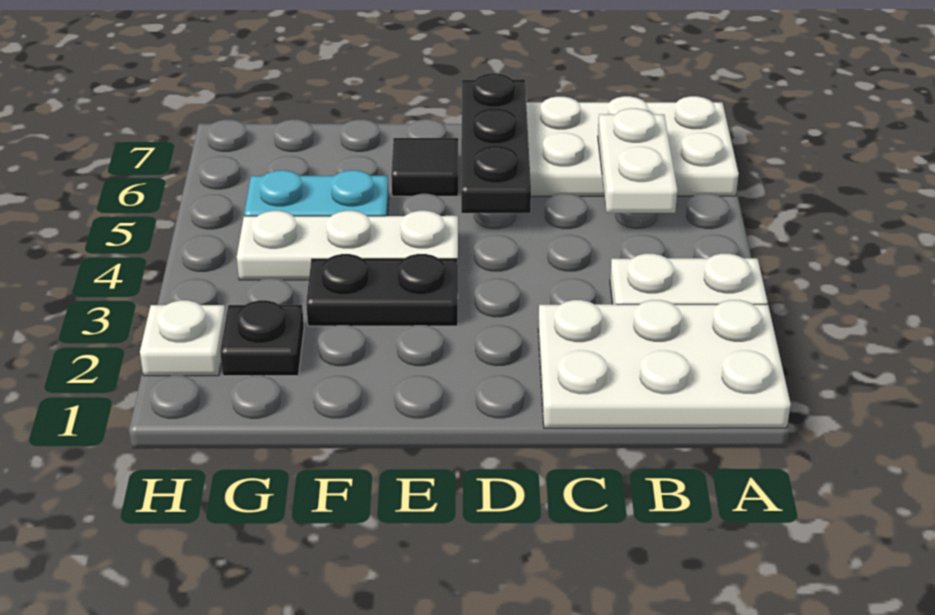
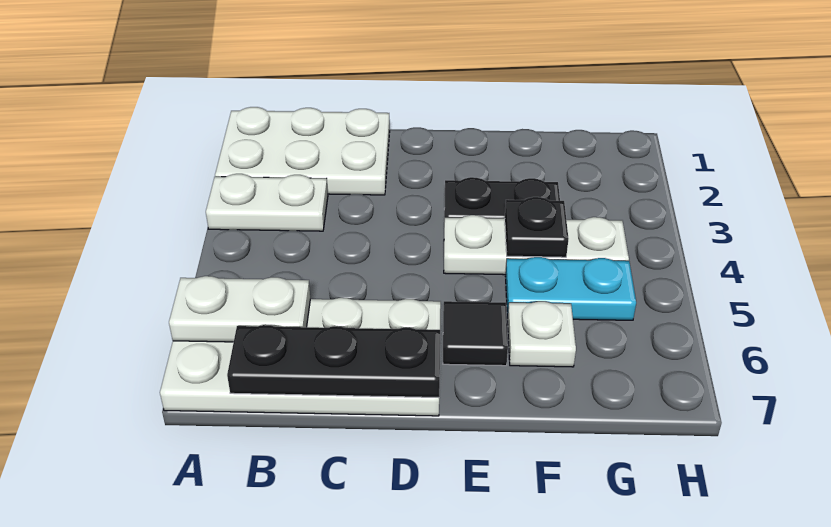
white plate B5:B6 level 2 -> white plate A6:B6 level 2
black plate D5:D7 level 2 -> black plate B7:D7 level 2
black plate G2 level 1 -> black plate F4 level 2
white plate H2 level 1 -> white plate F6 level 1

